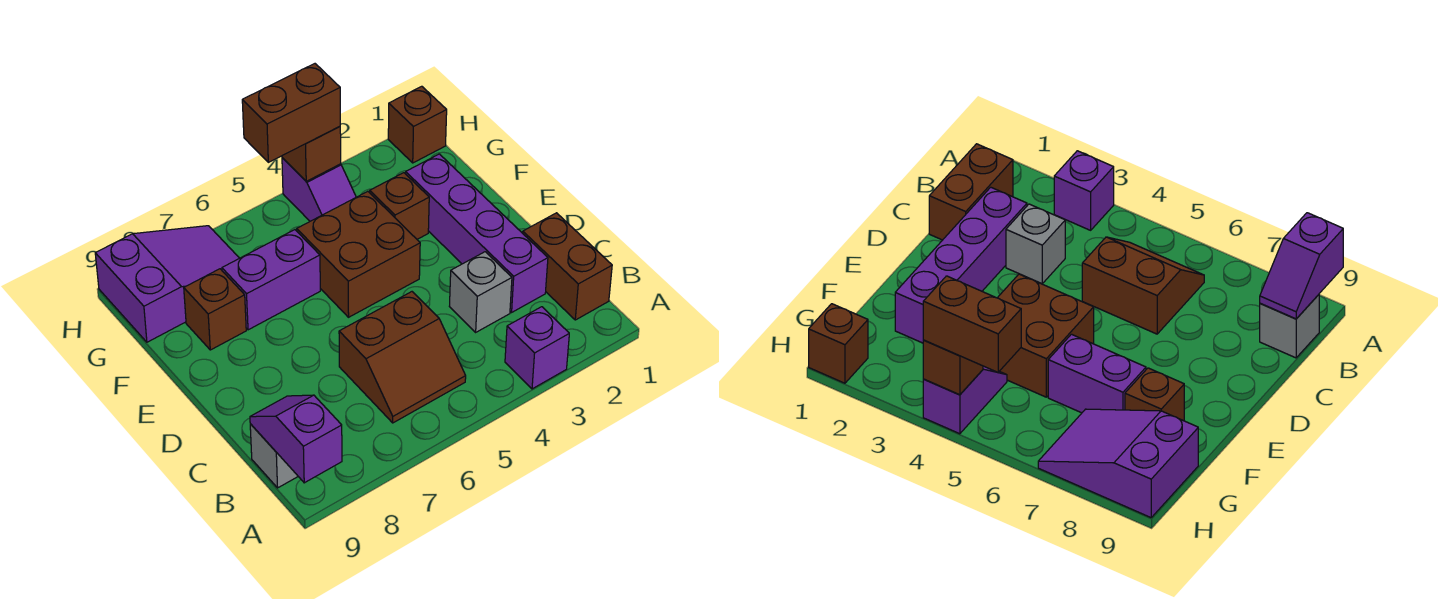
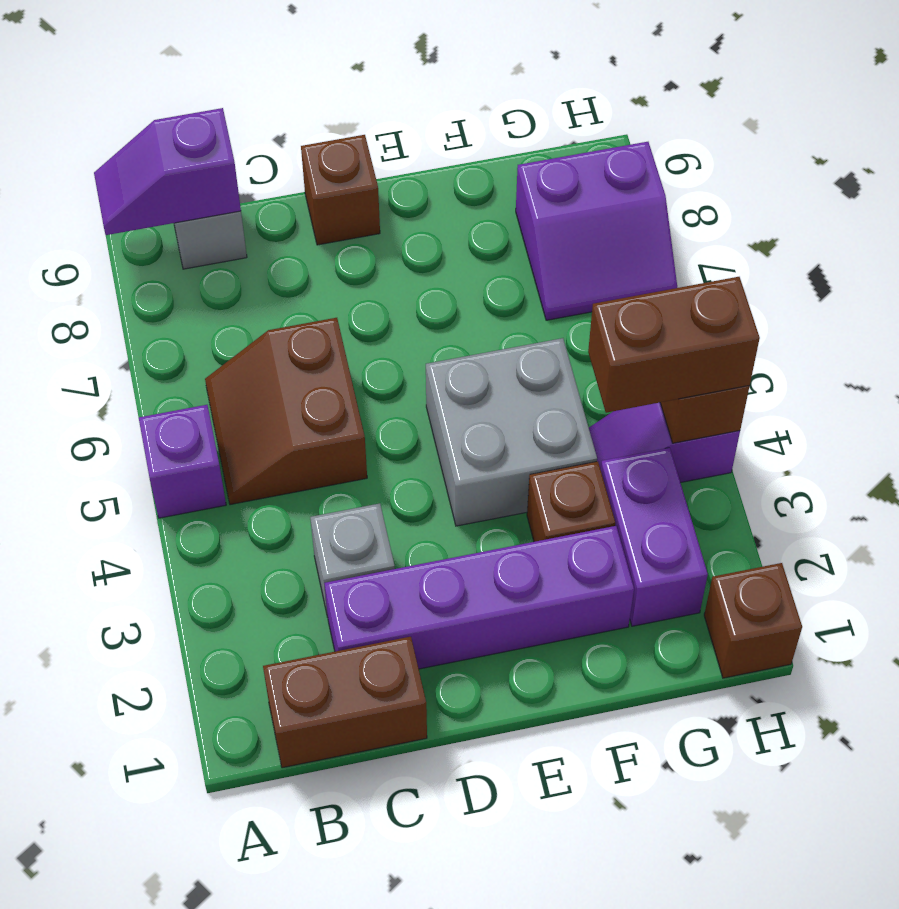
purple brick A3 level 1 -> purple brick A5 level 1
purple slope A9:B9 level 2 top A -> purple slope A9:B9 level 2 top B
brown brick E4:F5 level 1 -> grey brick E4:F5 level 1
purple brick F6:F7 level 1 -> purple brick G2:G3 level 1
brown brick F8 level 1 -> brown brick D9 level 1
purple slope G7:H9 level 1 top 9 -> purple slope G7:H8 level 1 top 8
brown brick H4:H5 level 3 -> brown brick G4:H4 level 3

